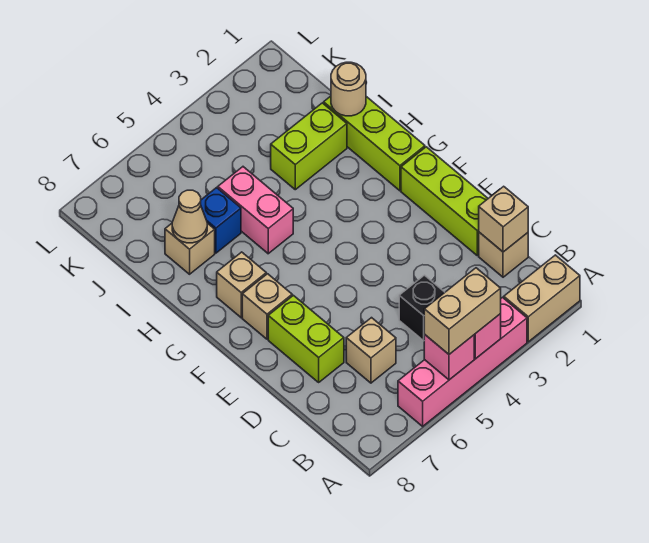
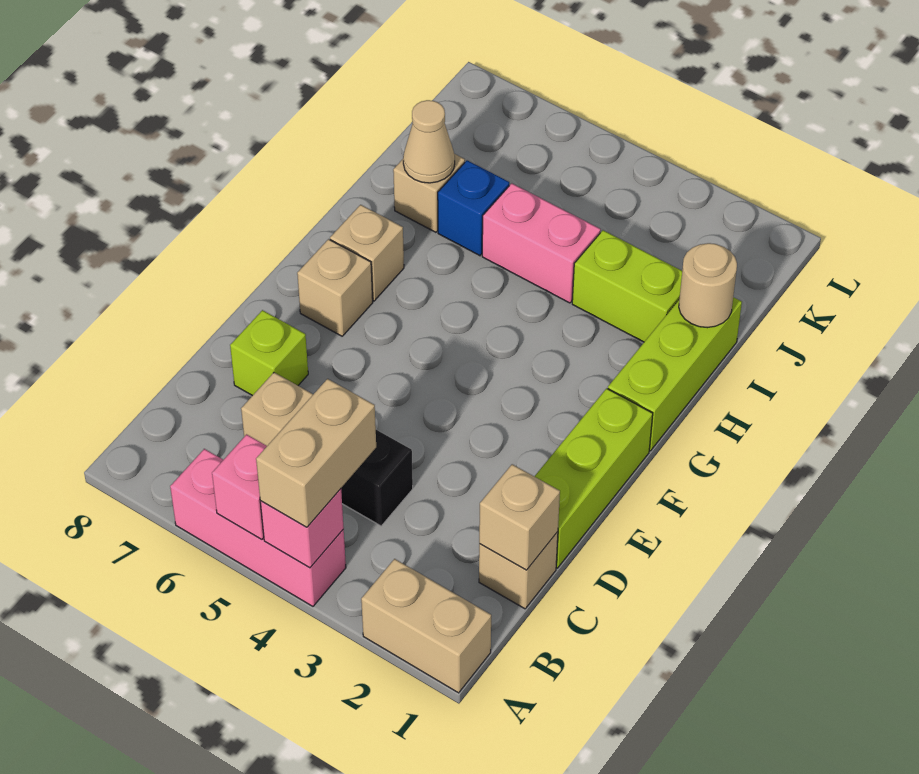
pink brick A3:A6 level 1 -> pink brick A4:A6 level 1
tan brick A4:A5 level 3 -> tan brick A4:B4 level 3
lime brick D7:E7 level 1 -> lime brick D7 level 1
pink brick H5:I5 level 1 -> pink brick I4:I5 level 1

